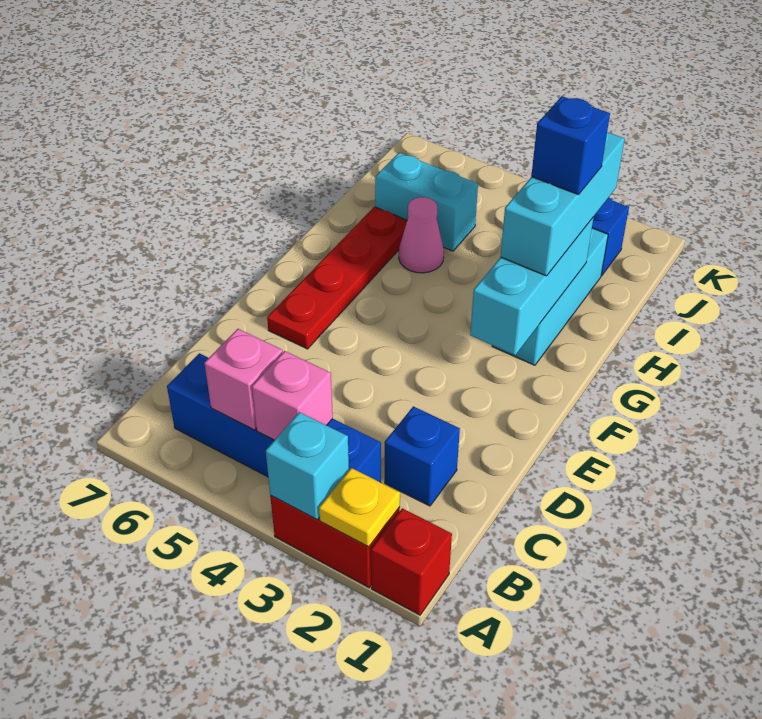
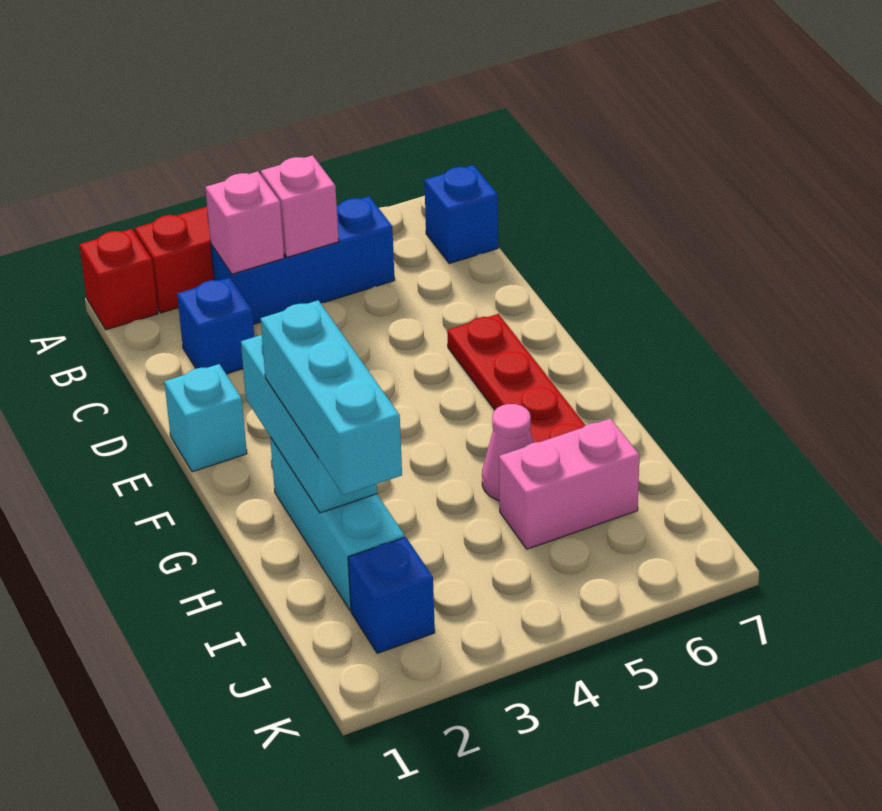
yellow plate A2 level 2 -> none
cyan brick A3 level 2 -> cyan brick E1 level 1
blue brick B3:B6 level 1 -> blue brick B3:B5 level 1
pink brick B5 level 2 -> pink brick B3 level 2
blue brick H2 level 4 -> blue brick B7 level 1
cyan brick I5:I6 level 1 -> pink brick I5:I6 level 1

